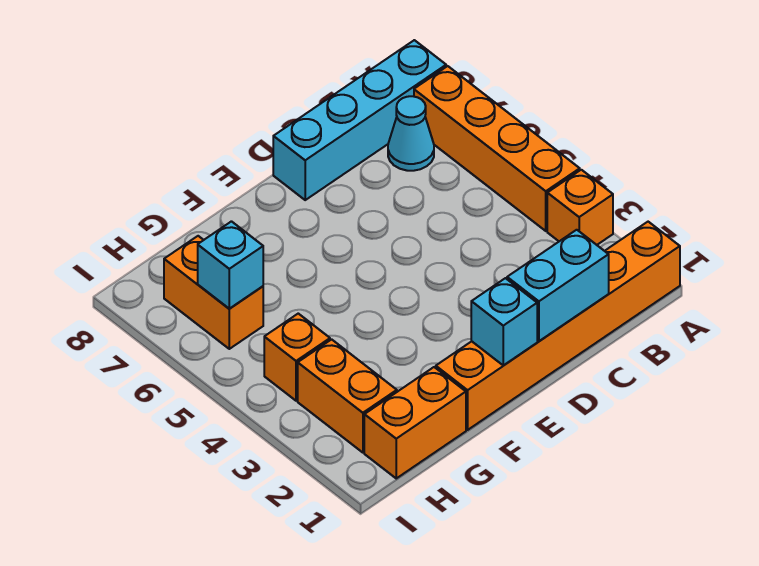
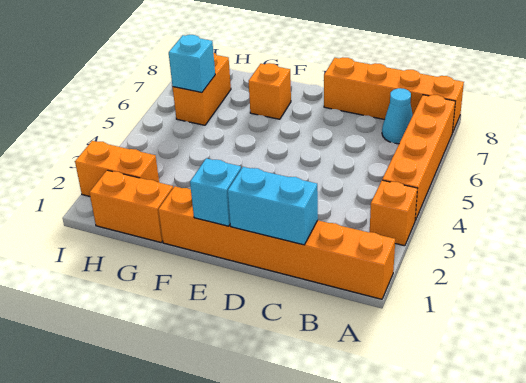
cyan brick A8:D8 level 1 -> orange brick A8:D8 level 1
orange brick H2:H3 level 1 -> orange brick H2:I2 level 1
orange brick H4 level 1 -> orange brick F7 level 1

